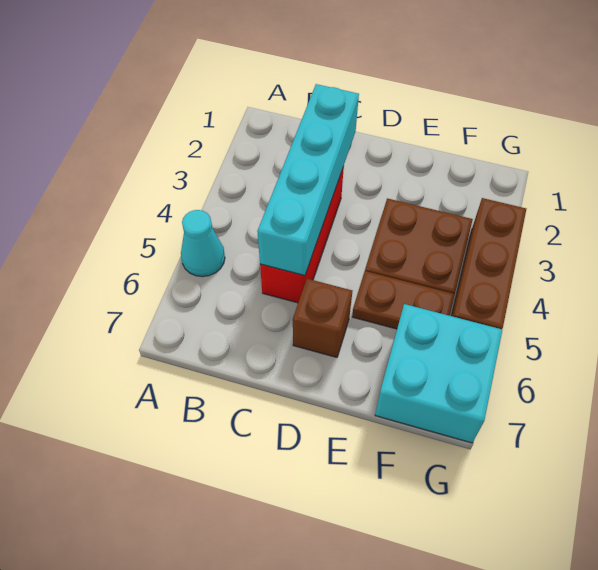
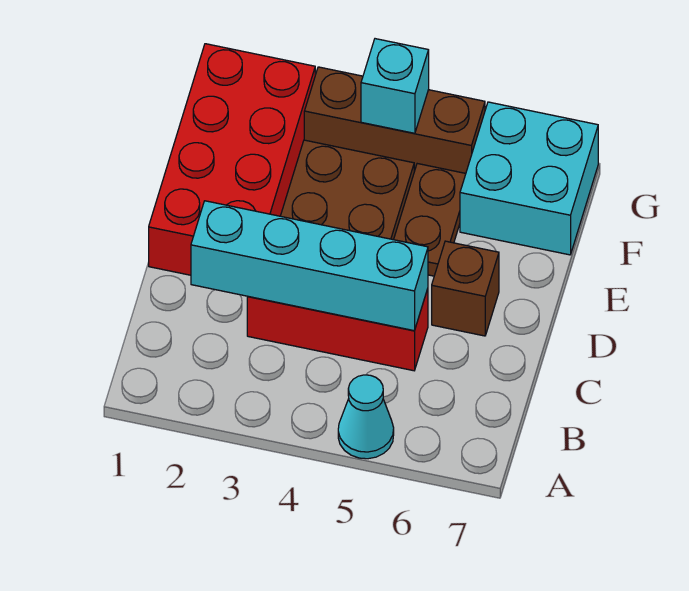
none -> red brick D1:G2 level 1
none -> cyan brick G4 level 2

